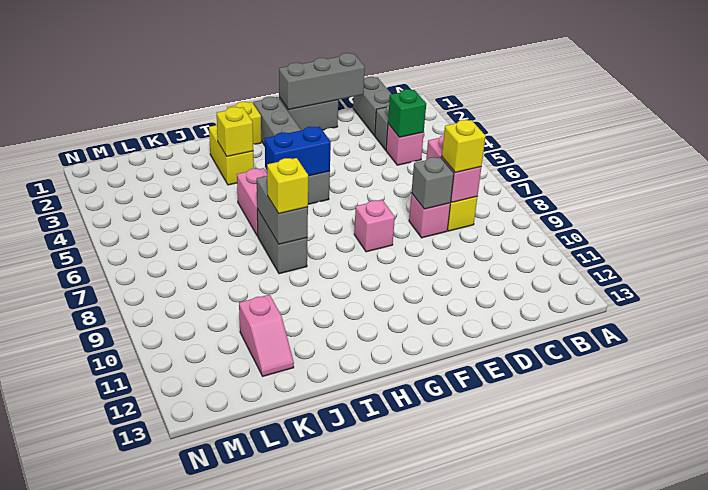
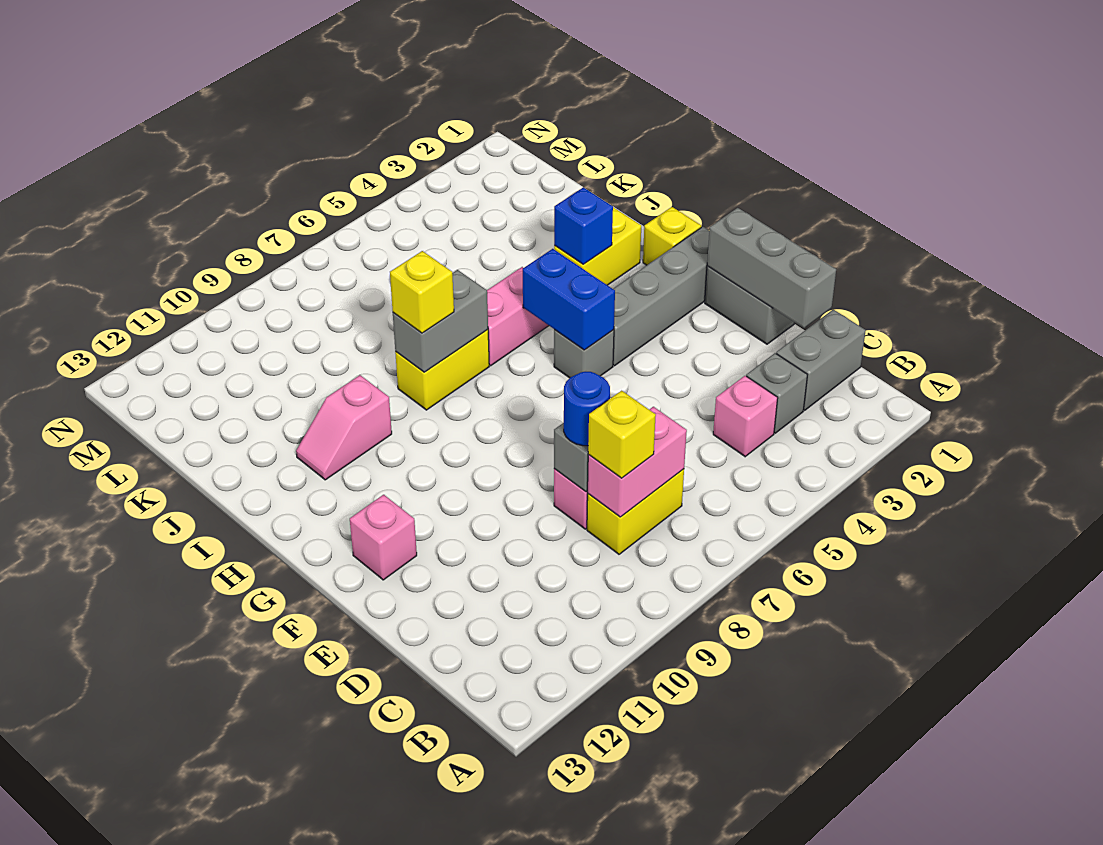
green brick C4 level 2 -> none
none -> blue round brick D8 level 3
pink brick F8 level 1 -> pink brick F12 level 1
yellow brick I3 level 2 -> blue brick I3 level 2
grey brick I7:I8 level 1 -> yellow brick I7:I8 level 1
pink slope K11:K12 level 1 top 11 -> pink slope I10:I11 level 1 top 10

